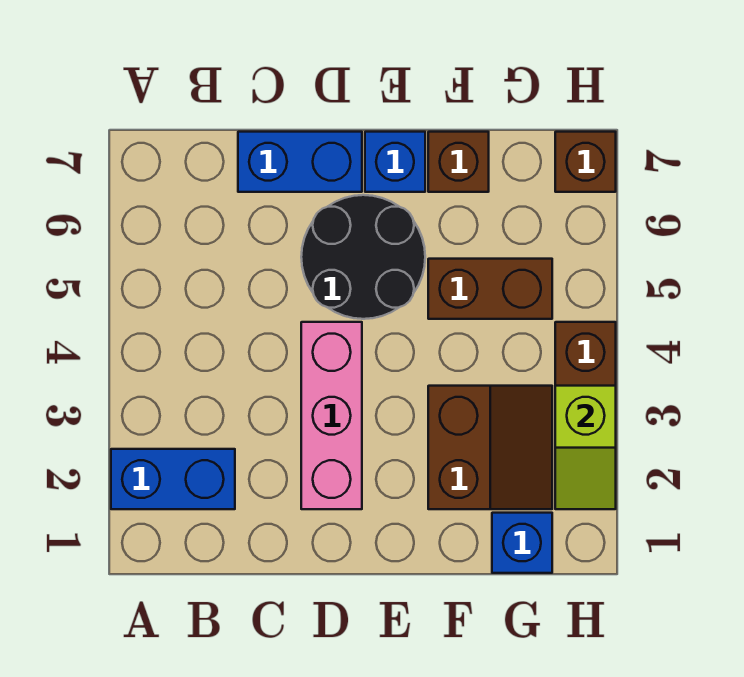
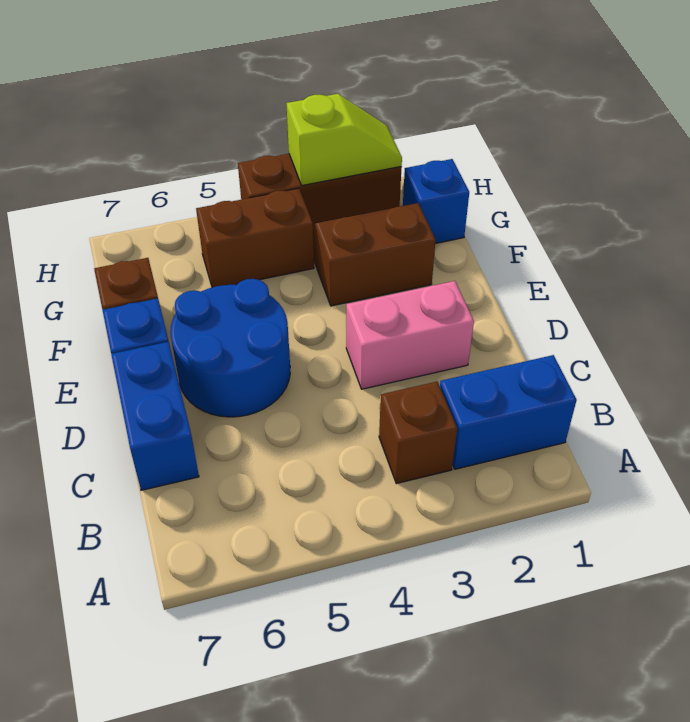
blue brick A2:B2 level 1 -> blue brick B1:B2 level 1
pink brick D2:D4 level 1 -> pink brick D2:D3 level 1
black round brick D5:E6 level 1 -> blue round brick D5:E6 level 1
brown brick F5:G5 level 1 -> brown brick G4:G5 level 1
brown brick H7 level 1 -> brown brick B3 level 1

